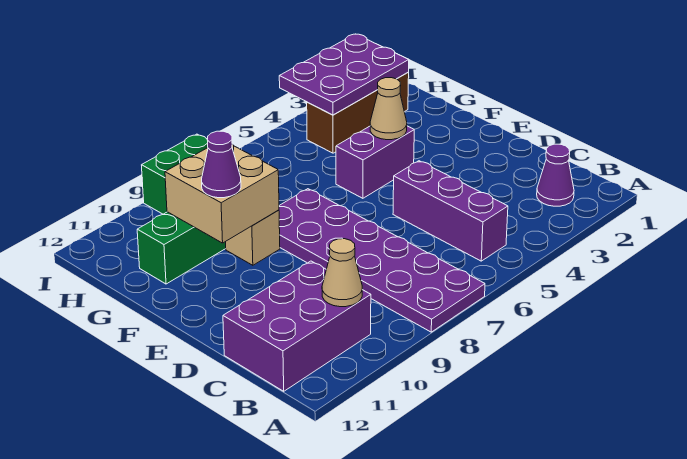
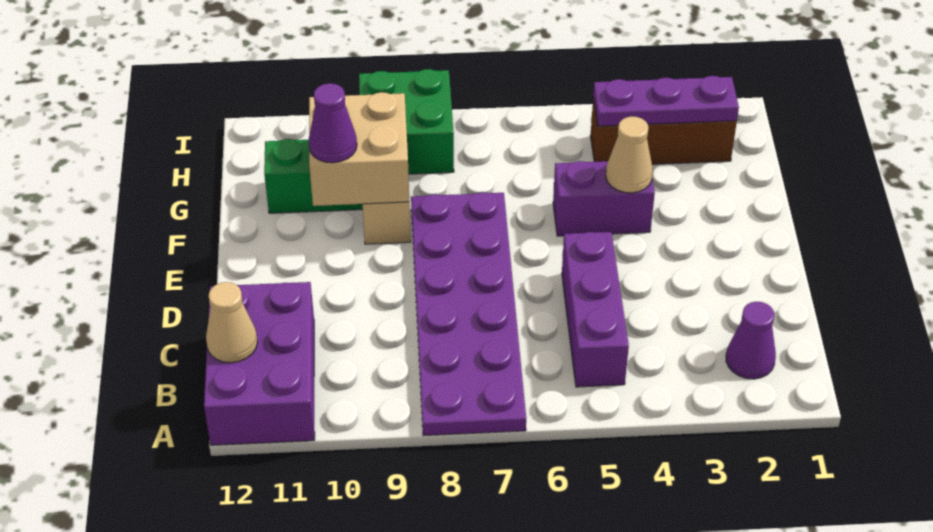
purple brick B10:C12 level 1 -> purple brick A11:C12 level 1
tan cone B10 level 2 -> tan cone B12 level 2
purple plate H2:I4 level 2 -> purple plate H2:H4 level 2

